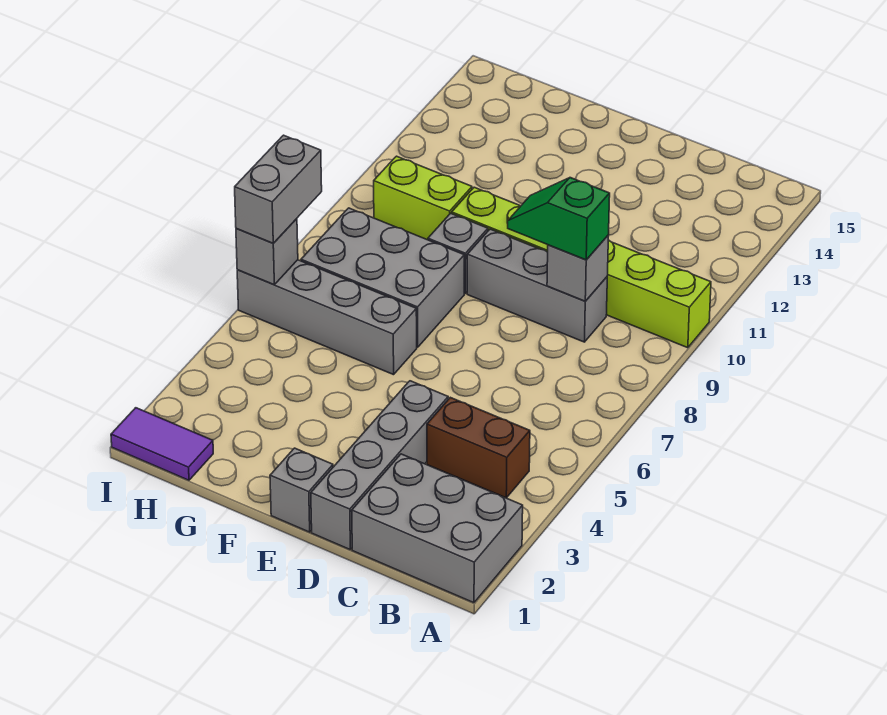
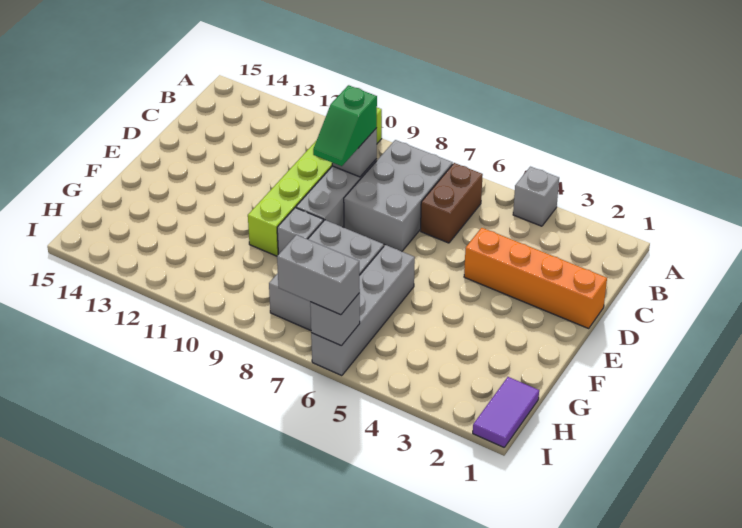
grey brick A1:C2 level 1 -> grey brick B7:D8 level 1
brown brick B4:C4 level 1 -> brown brick B6:C6 level 1
grey brick D1:D4 level 1 -> orange brick D1:D4 level 1
grey brick E1 level 1 -> grey brick A4 level 1
lime brick G10:H10 level 1 -> none

